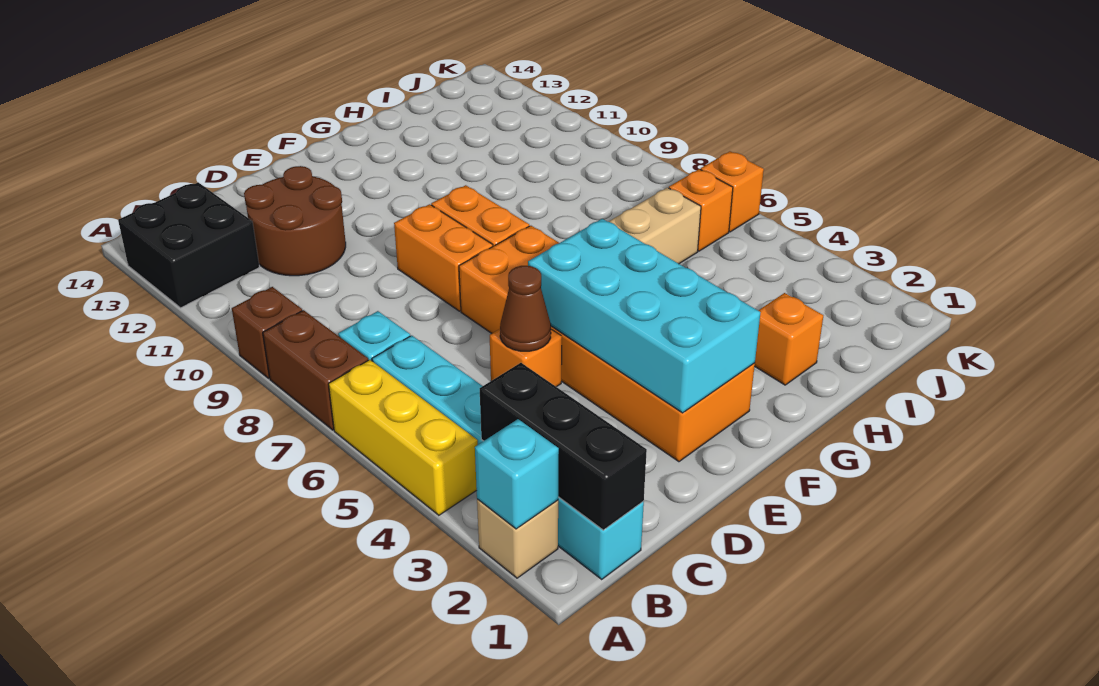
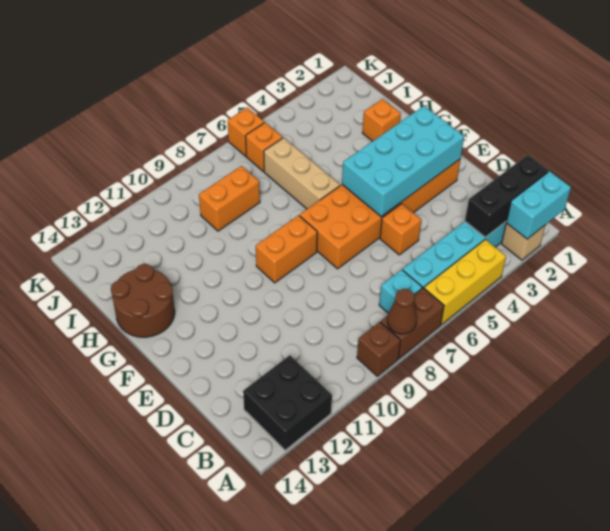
cyan brick A2 level 2 -> cyan brick A1:A2 level 2
brown round brick C11:D12 level 1 -> brown round brick G13:H14 level 1
brown cone D5 level 2 -> brown cone A8 level 2
orange brick E8:E9 level 1 -> orange brick I8:I9 level 1

